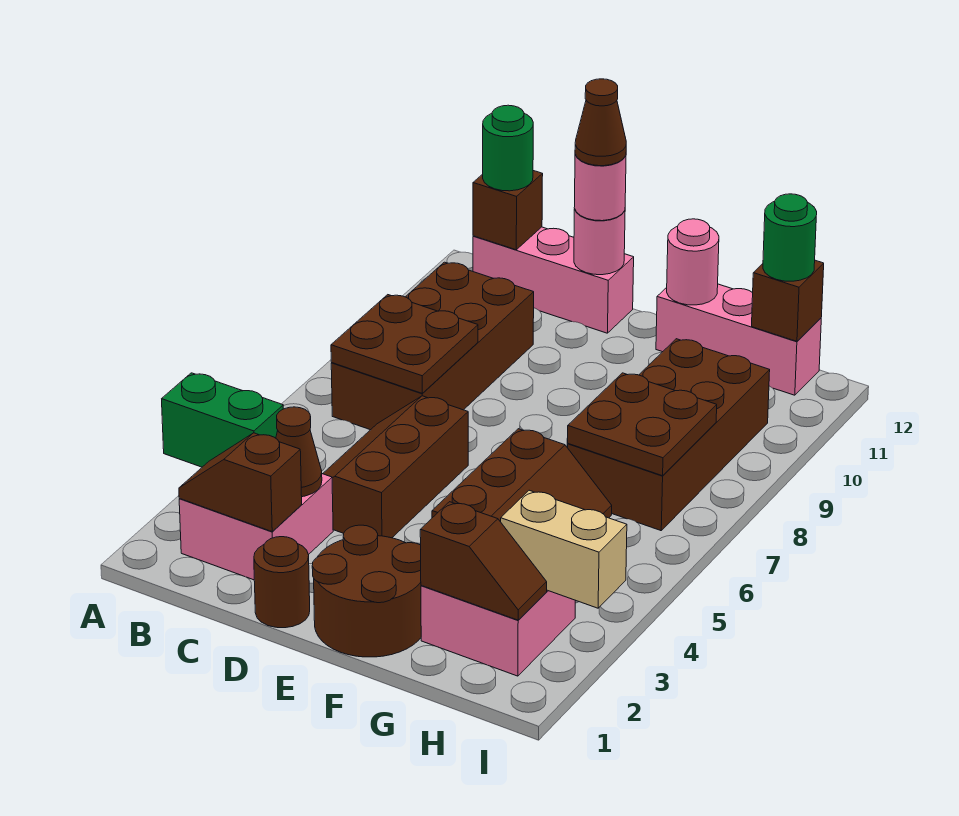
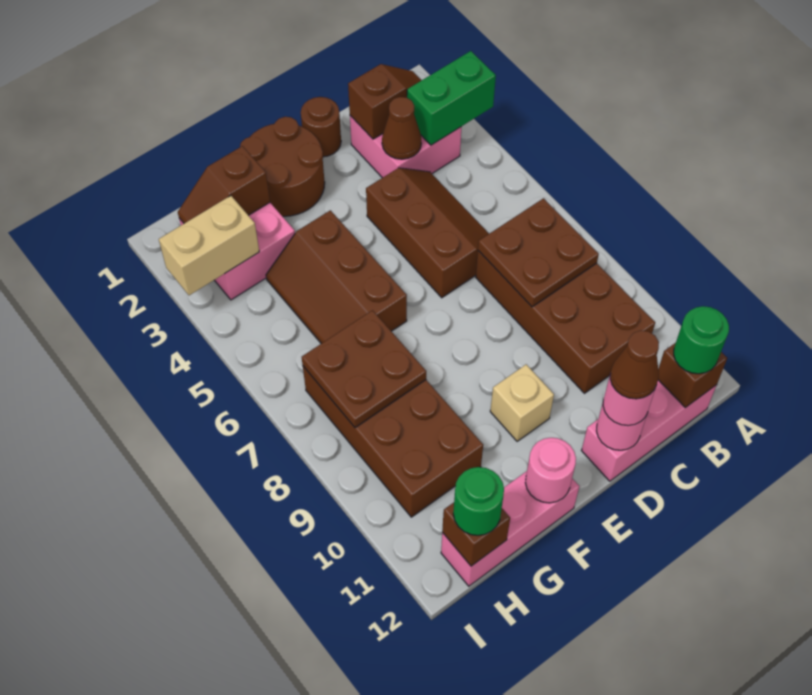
none -> tan brick E10 level 1

